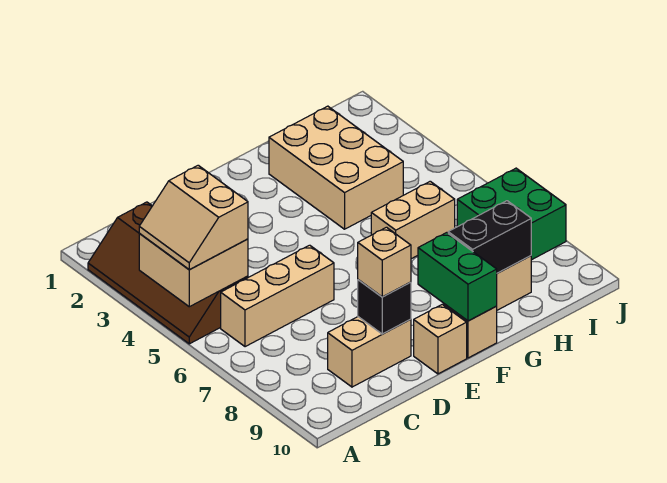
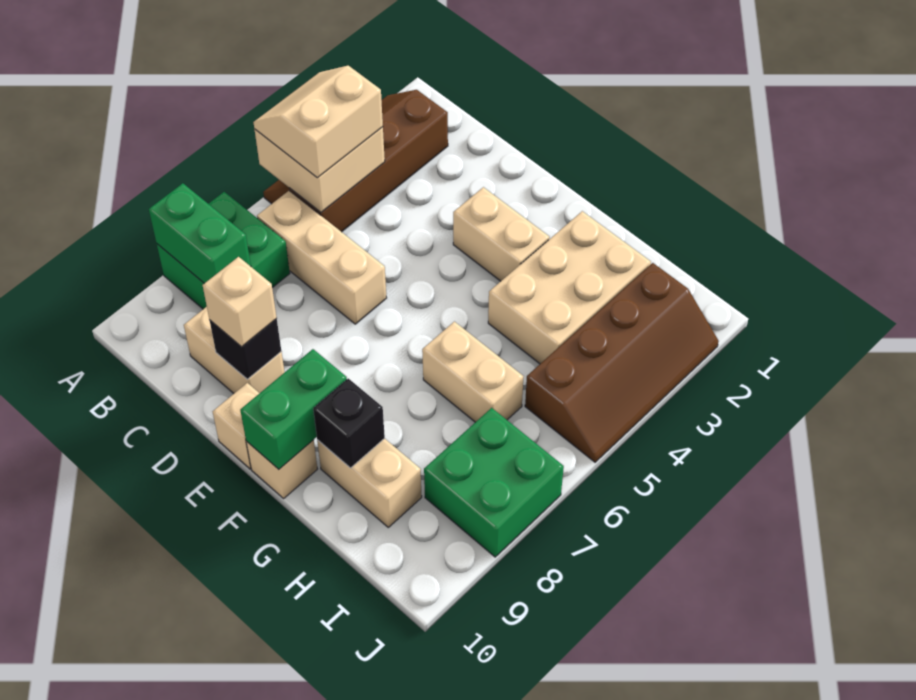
none -> green brick A7:B8 level 1
none -> green brick A8:B8 level 2
none -> tan brick E3:F3 level 1
black brick G9:H9 level 2 -> black brick G9 level 2
none -> brown slope I2:J5 level 1 top I

